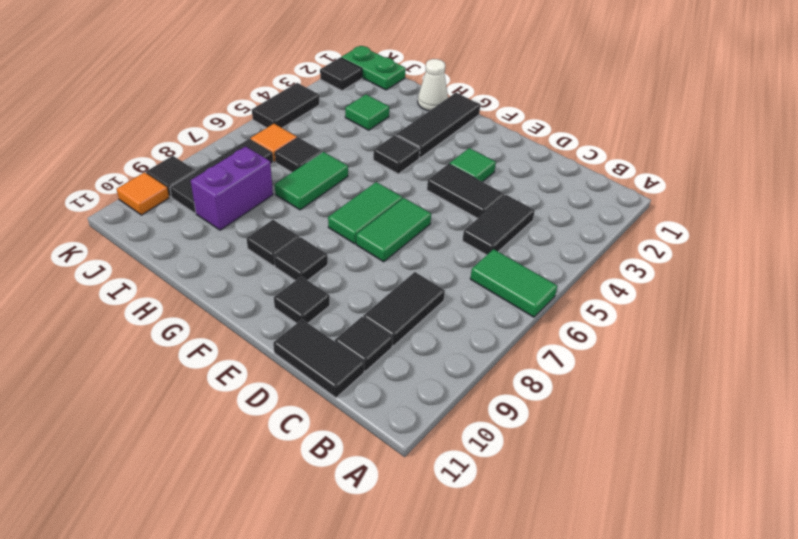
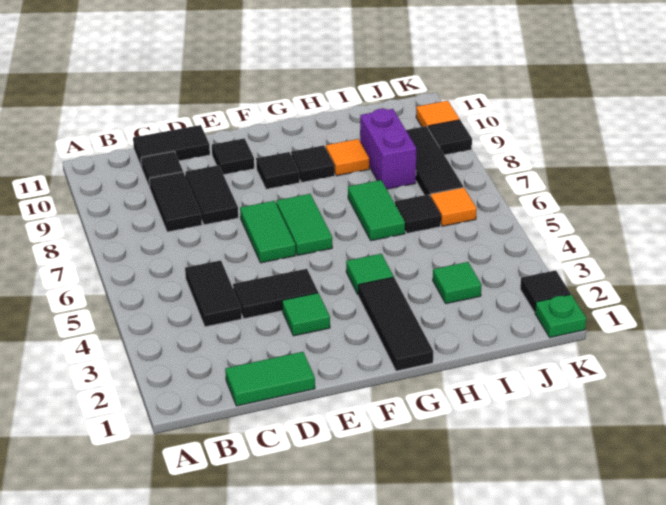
green tile A6:B6 level 1 -> green tile C1:D1 level 1
black tile G4 level 1 -> green tile G4 level 1
white cone H1 level 1 -> none
none -> orange tile H9 level 1
green plate J1:K1 level 1 -> green plate K1 level 1
black tile K4:K5 level 1 -> black tile D8:D9 level 1

